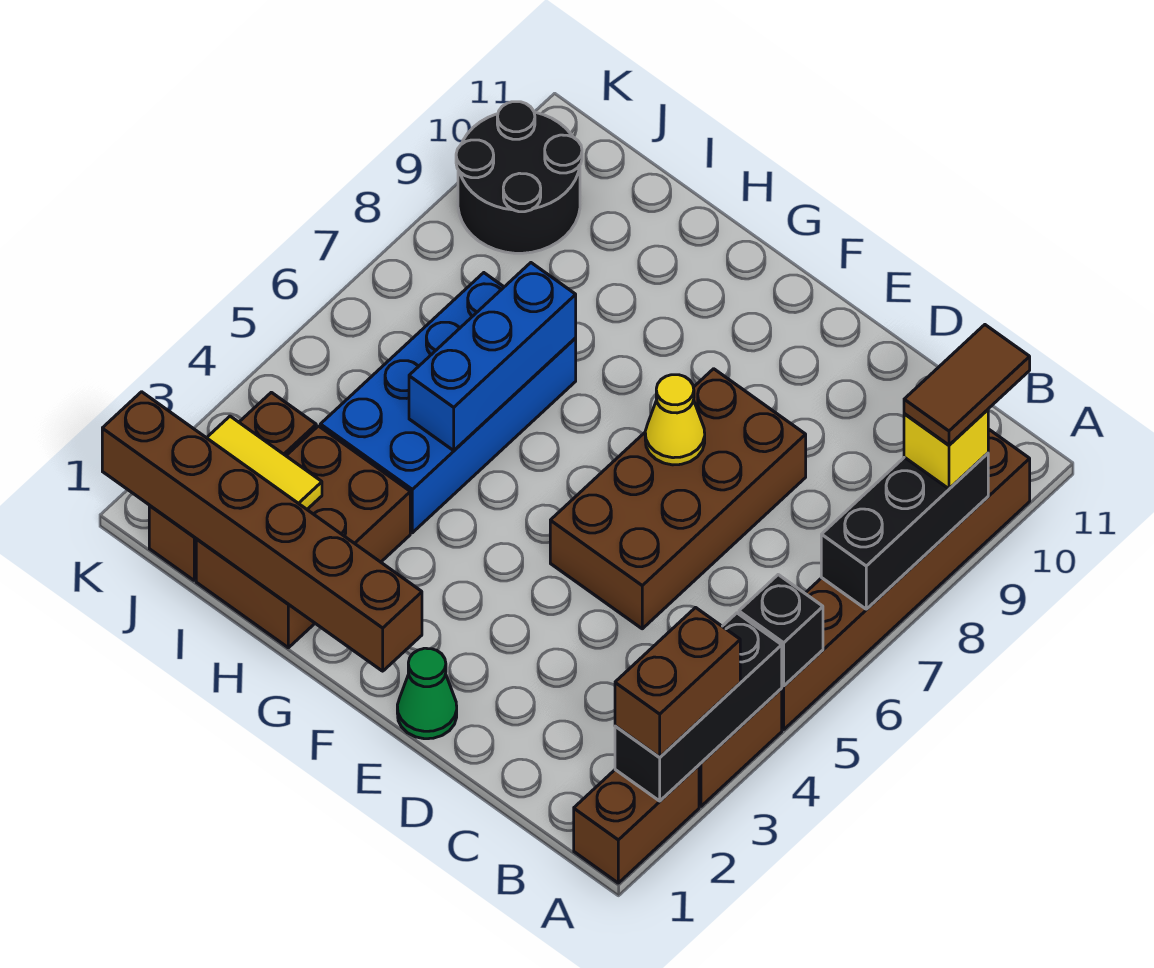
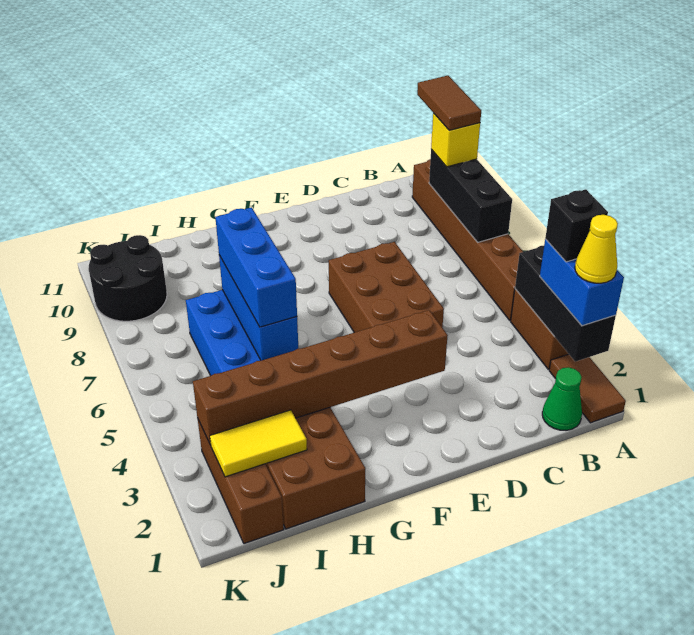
brown brick A1:A2 level 1 -> brown tile A1:A2 level 1
brown brick A2:A3 level 3 -> blue brick A2:A3 level 3
black brick A5 level 2 -> black brick A3 level 4
brown brick D5:E8 level 1 -> brown brick D5:E7 level 1
green cone E1 level 1 -> green cone B1 level 1
yellow cone E7 level 2 -> yellow cone A2 level 4
brown brick F1:K1 level 2 -> brown brick E3:J3 level 2
none -> blue brick H5:H7 level 3

